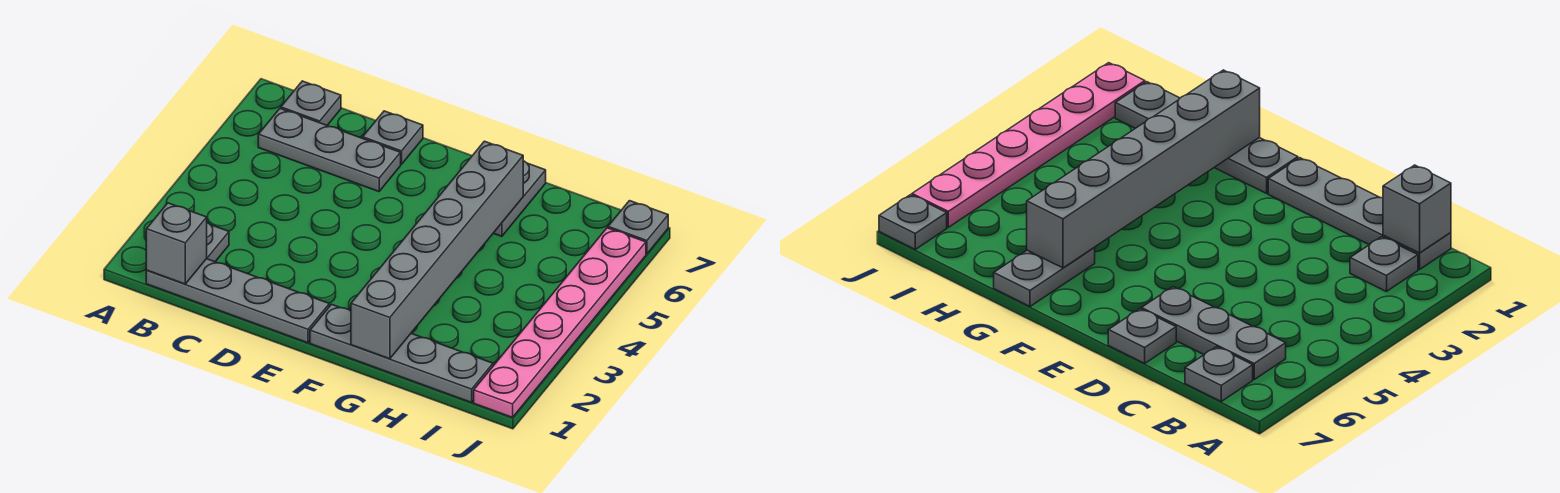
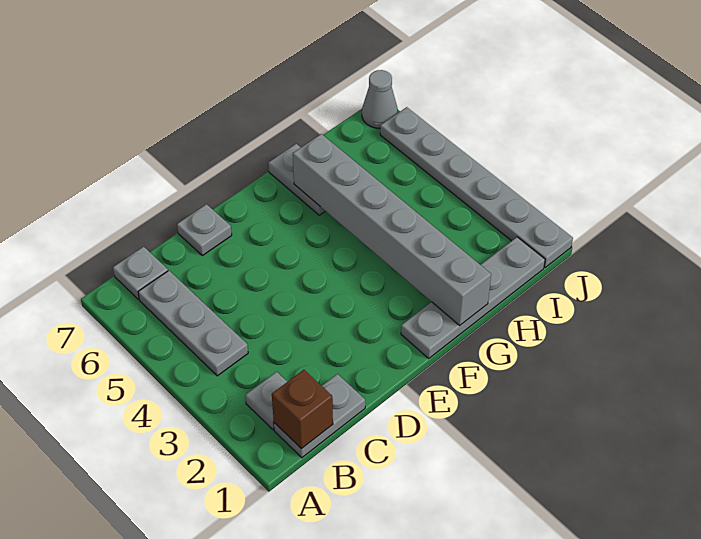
grey plate B1:E1 level 1 -> grey plate B1:C1 level 1
grey brick B1 level 2 -> brown brick B1 level 2
grey plate B6:D6 level 1 -> grey plate B4:B6 level 1
pink plate J1:J6 level 1 -> grey plate J1:J6 level 1
grey plate J7 level 1 -> grey cone J7 level 1

